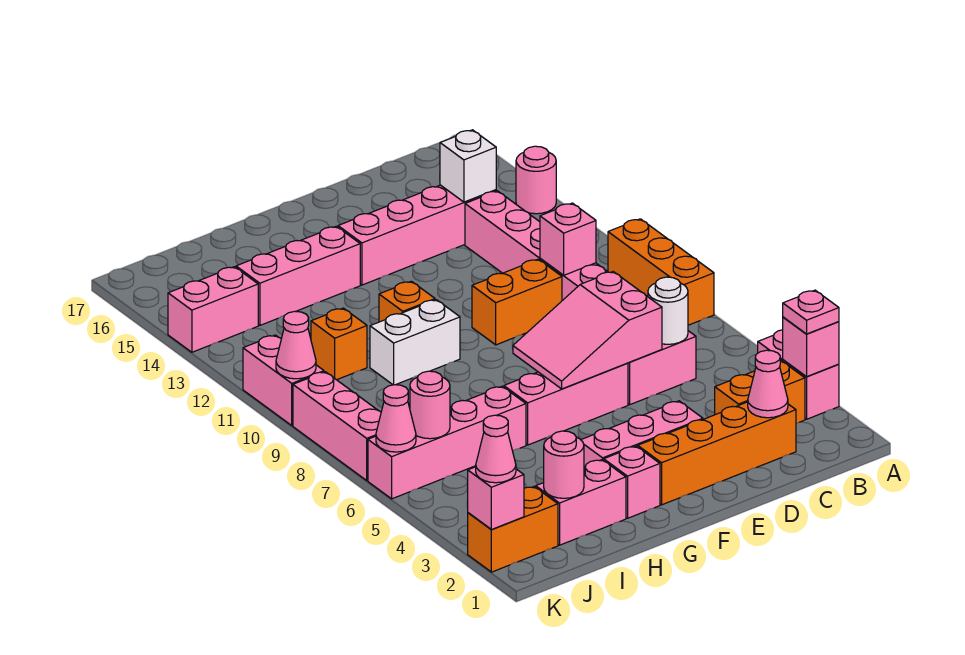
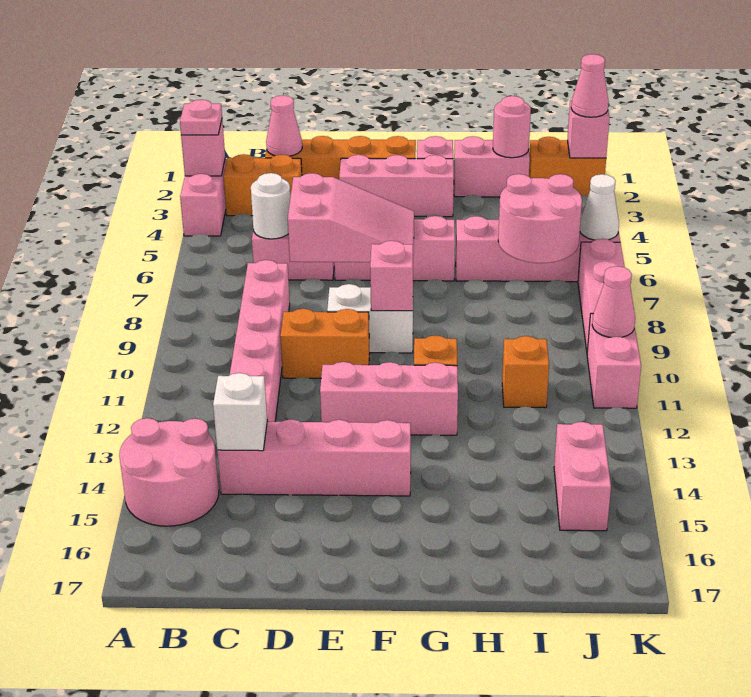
orange brick A8:A10 level 1 -> none
pink round brick A14 level 1 -> pink round brick A14:B15 level 1
pink brick C10 level 2 -> pink brick F9 level 2
white brick G10:H10 level 1 -> white brick E9:F9 level 1
pink brick G14:I14 level 1 -> pink brick E12:G12 level 1
pink round brick J6 level 2 -> pink round brick I6:J7 level 2
pink brick J14:K14 level 1 -> pink brick J14:J15 level 1
pink cone K6 level 2 -> white cone K6 level 2

